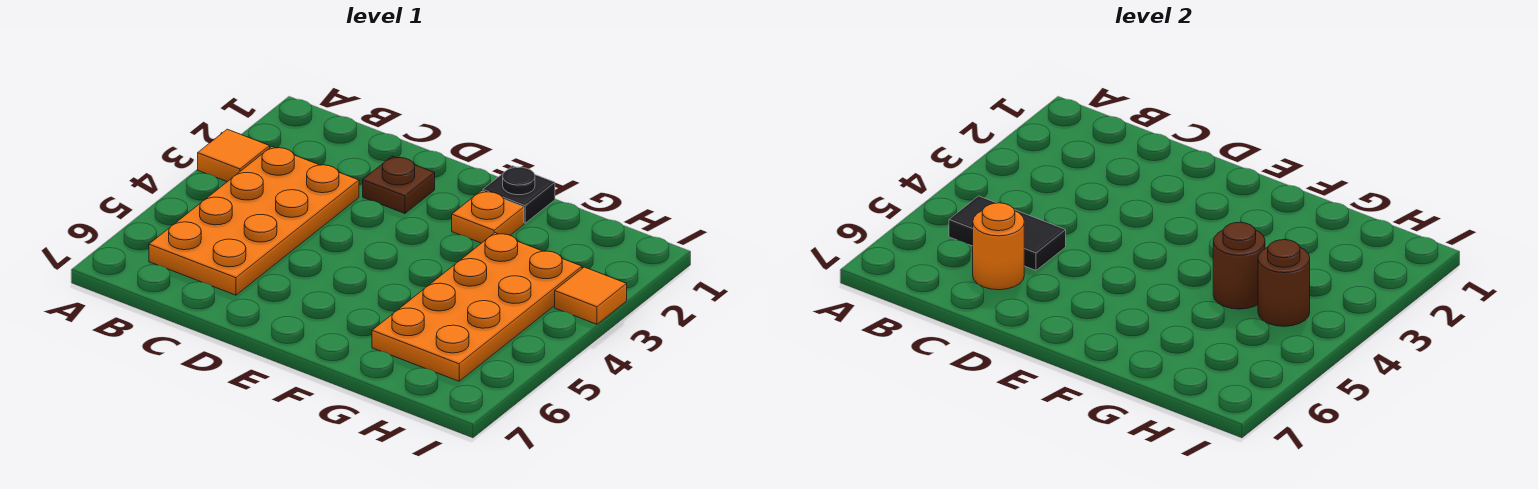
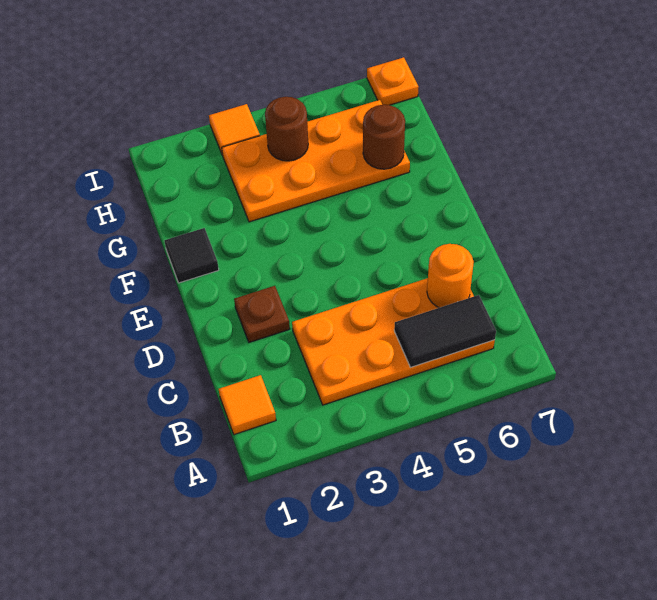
orange tile A3 level 1 -> orange tile B1 level 1
black tile B5:C5 level 2 -> black tile B5:B6 level 2
black plate F1 level 1 -> black tile F1 level 1
orange plate F2 level 1 -> orange plate I7 level 1
brown round brick G4 level 2 -> brown round brick G6 level 2

